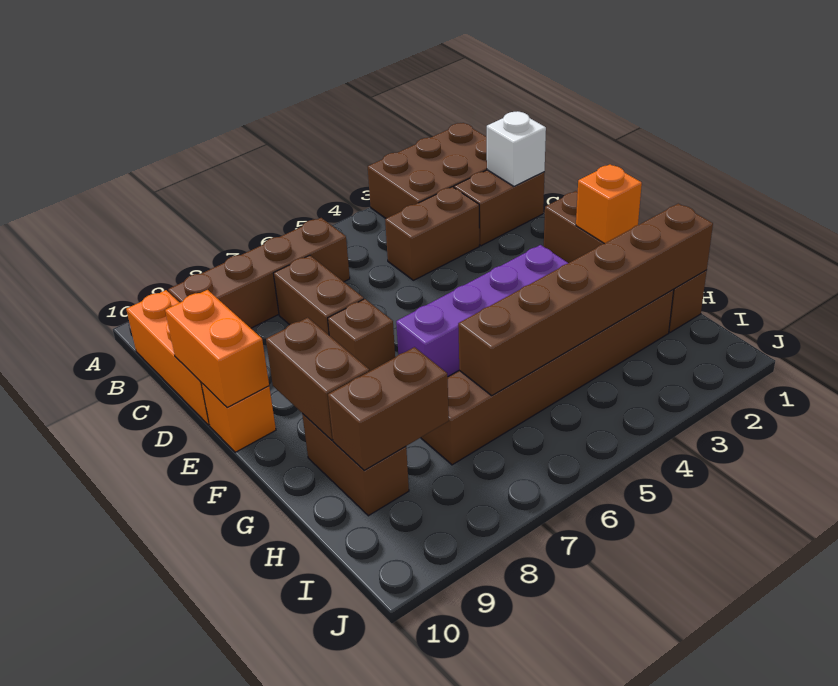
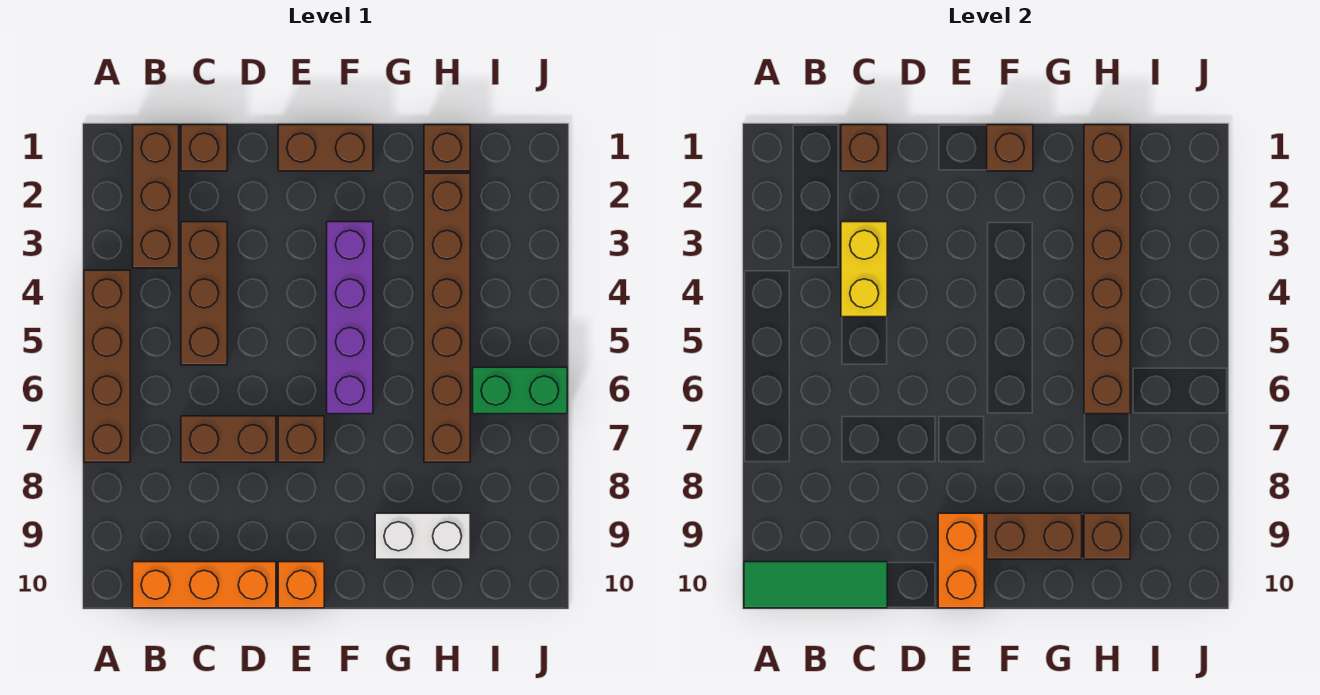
brown brick A1:B3 level 1 -> brown brick B1:B3 level 1
none -> green tile A10:C10 level 2
brown brick B6:B9 level 1 -> brown brick A4:A7 level 1
brown brick C1:C2 level 1 -> brown brick C1 level 1
white brick C1 level 2 -> brown brick C1 level 2
brown brick C3:C4 level 1 -> brown brick C3:C5 level 1
none -> yellow brick C3:C4 level 2
orange brick D10:E10 level 2 -> orange brick E9:E10 level 2
orange brick F1 level 2 -> brown brick F1 level 2
brown brick G9:H9 level 1 -> white brick G9:H9 level 1
brown brick H8:H9 level 2 -> brown brick H9 level 2
none -> green brick I6:J6 level 1

